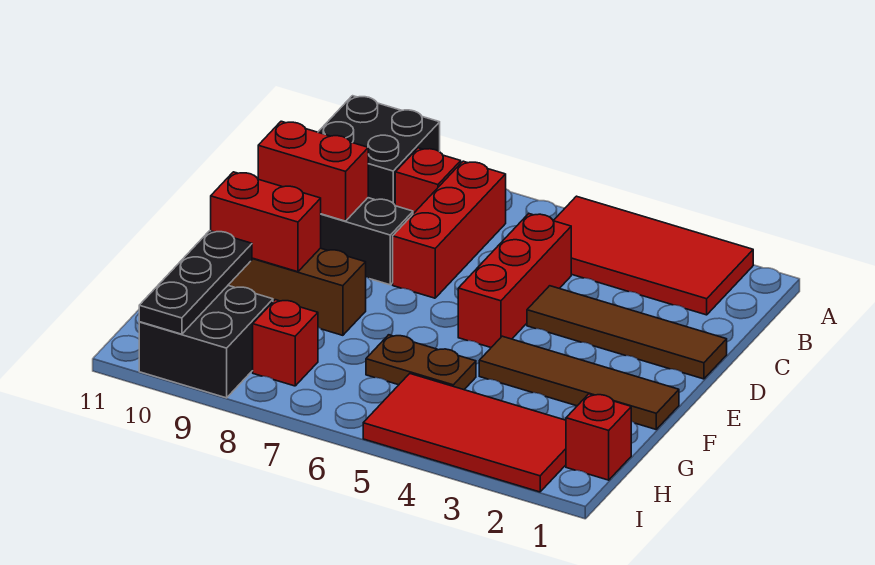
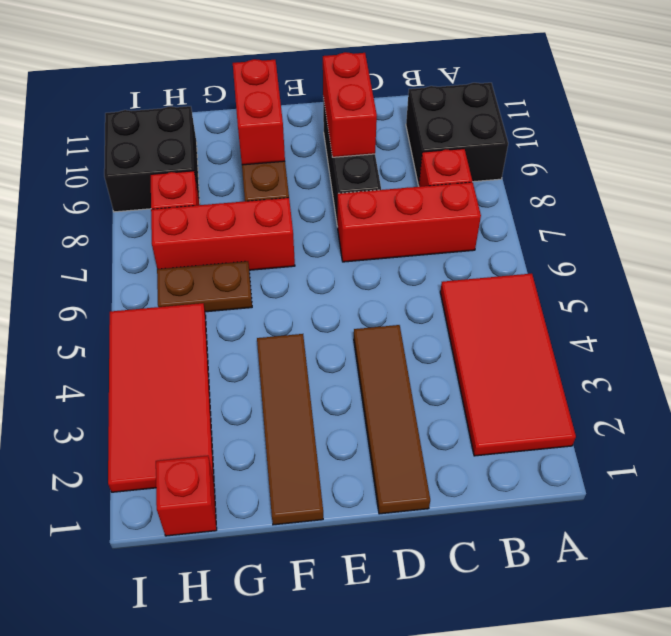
red brick C5:E5 level 1 -> red brick F7:H7 level 1
brown plate G5:G6 level 1 -> brown plate G6:H6 level 1
black plate G10:I10 level 2 -> none

